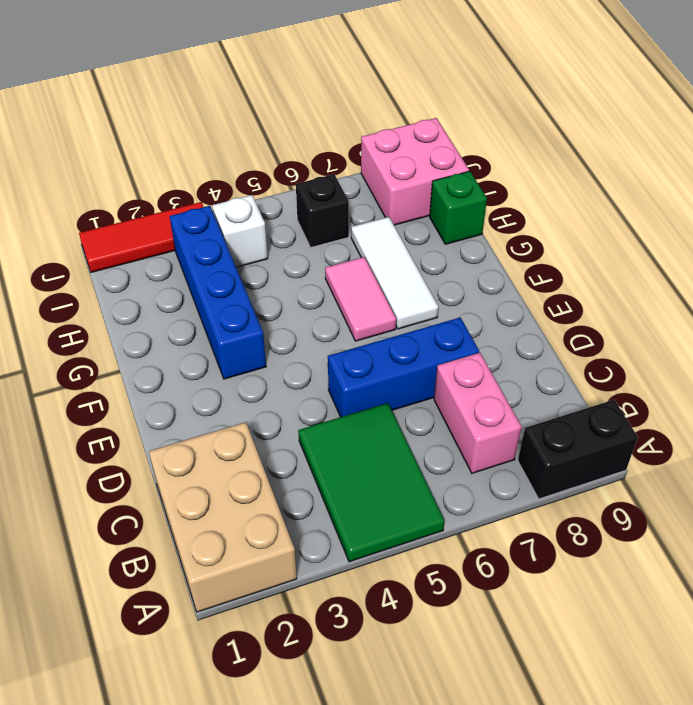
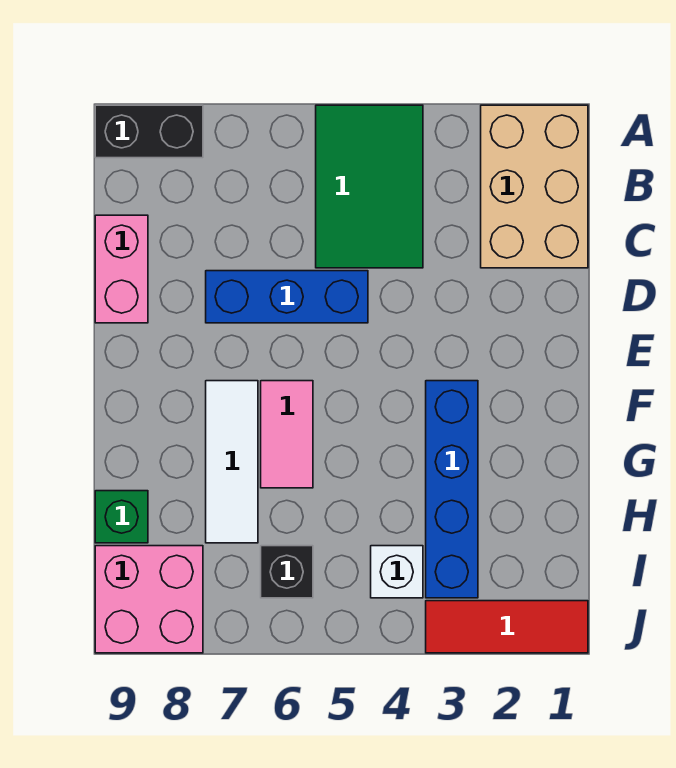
pink brick B7:C7 level 1 -> pink brick C9:D9 level 1

